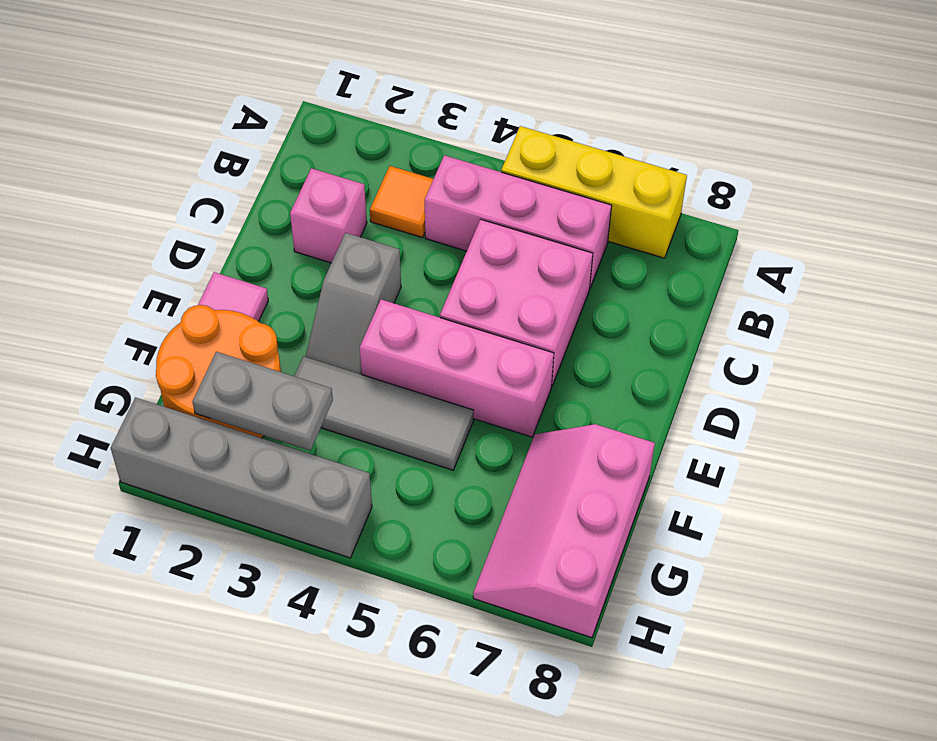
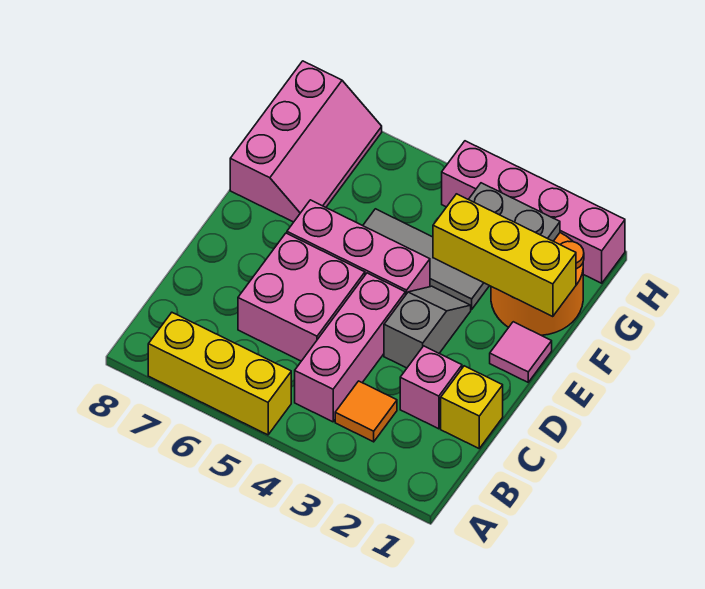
pink brick B4:B6 level 1 -> pink brick B4:D4 level 1
none -> yellow brick C1 level 1
none -> yellow brick F1:F3 level 2
grey brick H1:H4 level 1 -> pink brick H1:H4 level 1

